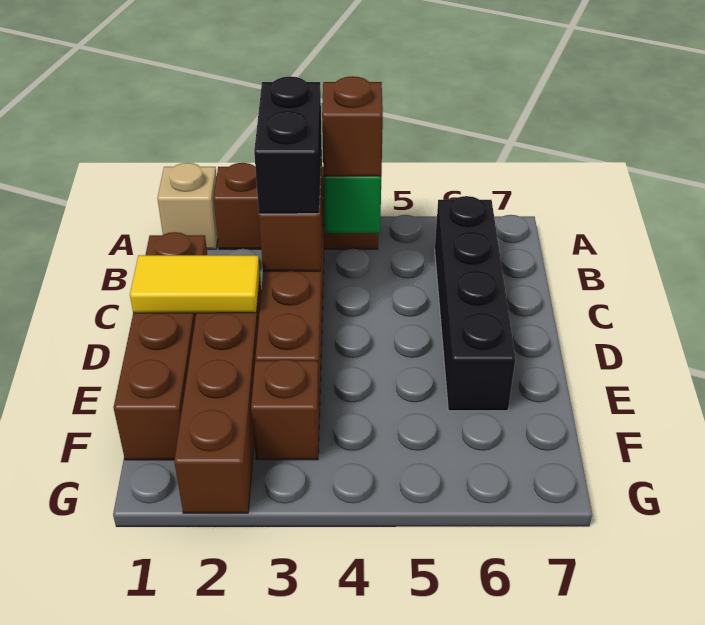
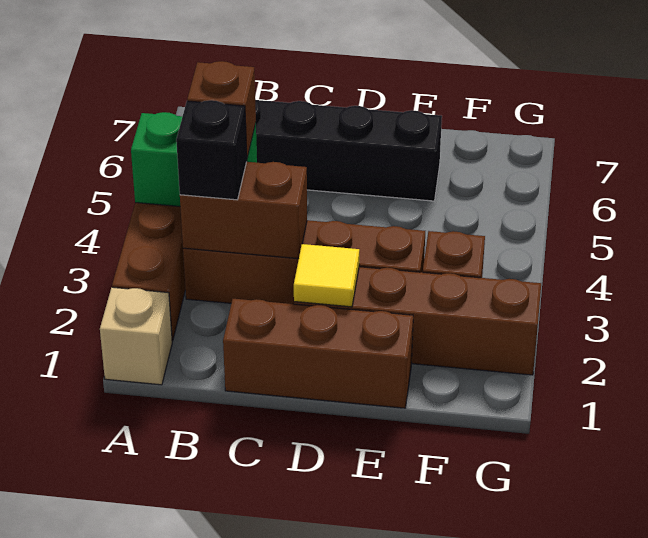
black brick B3:C3 level 3 -> black brick B3 level 3
brown brick C1:F1 level 1 -> brown brick C1:E1 level 1
yellow tile D1:D2 level 2 -> yellow tile D2 level 2

